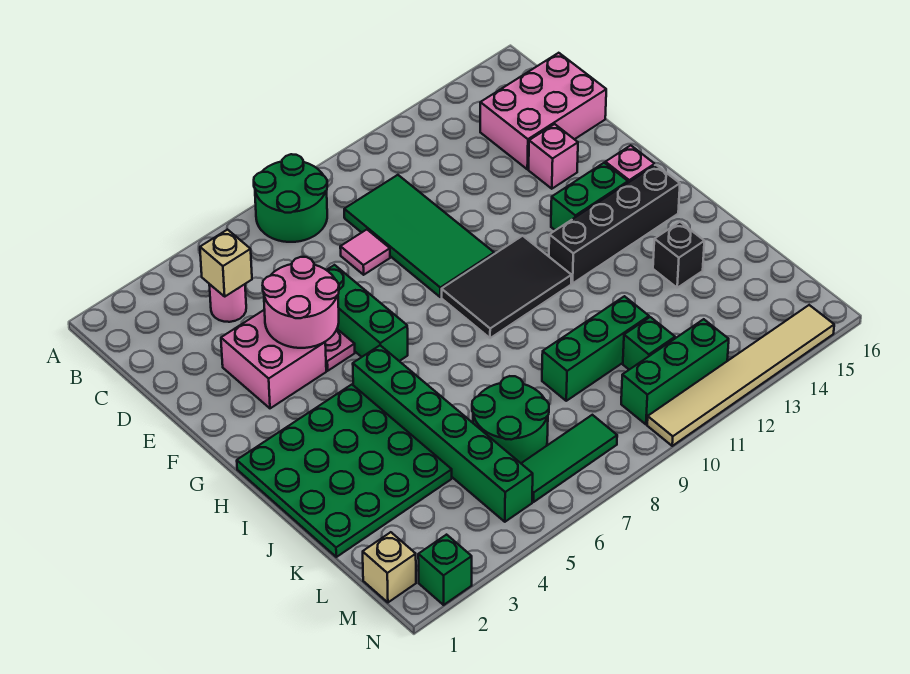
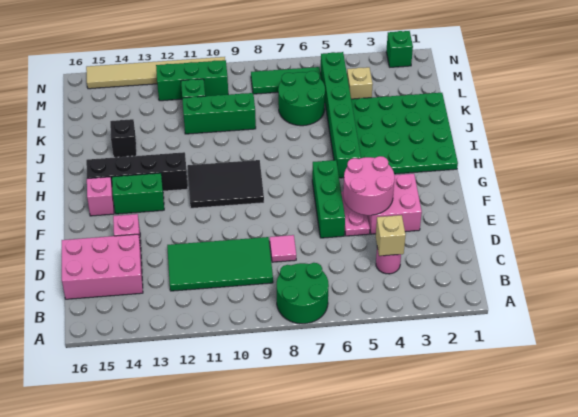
green tile C9:F10 level 1 -> green tile C9:D12 level 1
tan brick M1 level 1 -> tan brick L4 level 1

